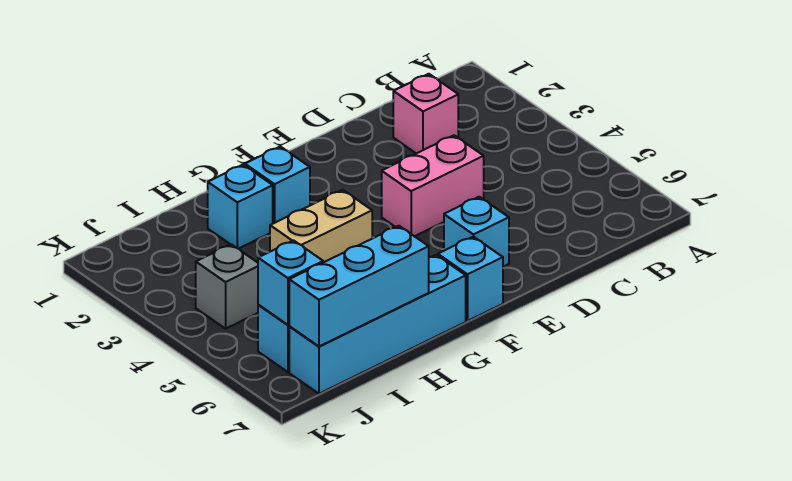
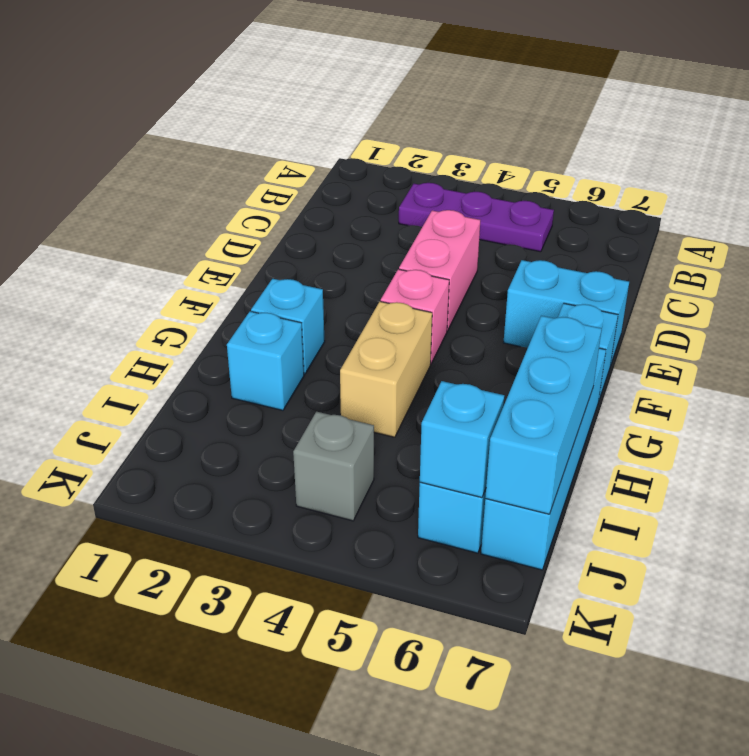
none -> purple plate B3:B5 level 1
pink brick C2 level 1 -> pink brick F4 level 1
cyan brick E6 level 1 -> cyan brick E6:E7 level 1

